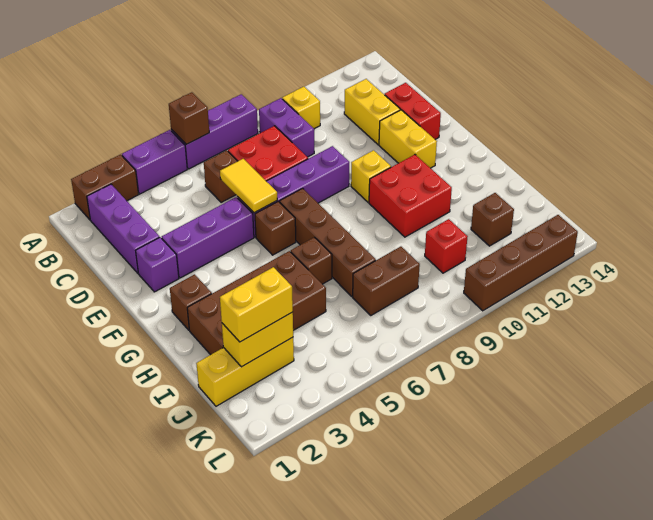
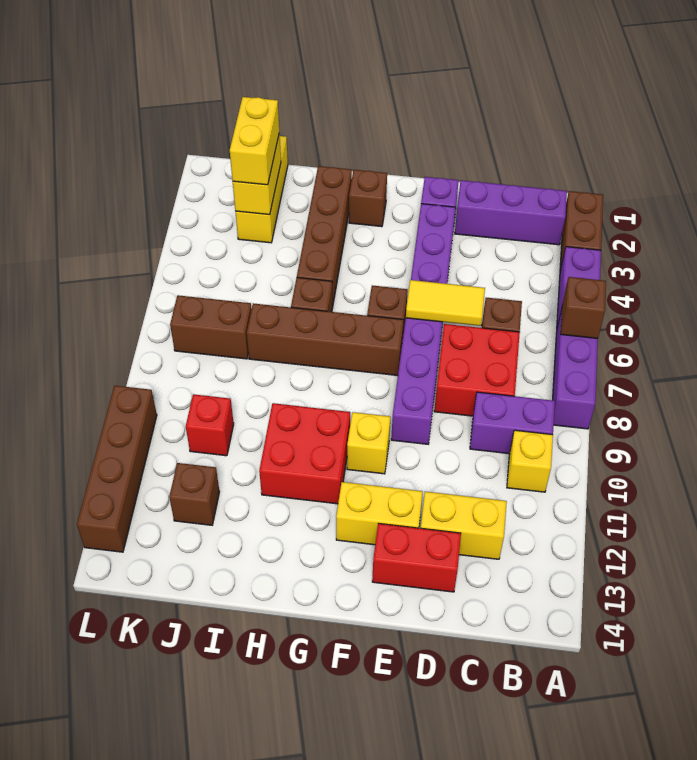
brown brick H2:I5 level 1 -> brown brick H2:H5 level 1
brown brick J7:J8 level 1 -> brown brick J7:K7 level 1

